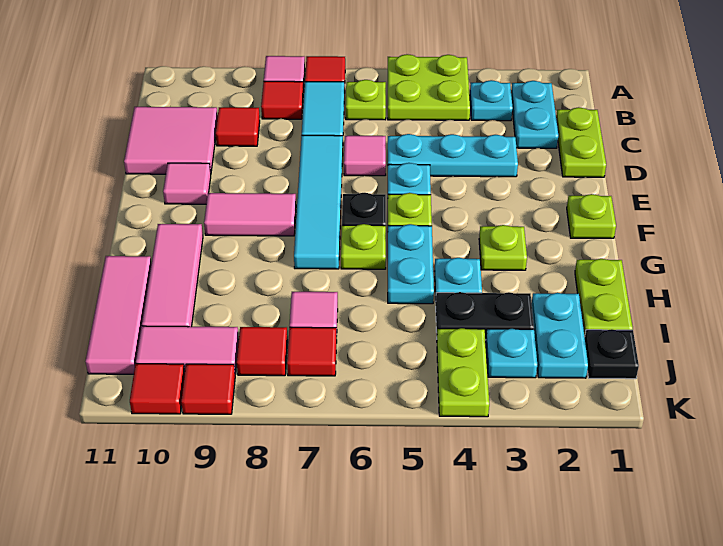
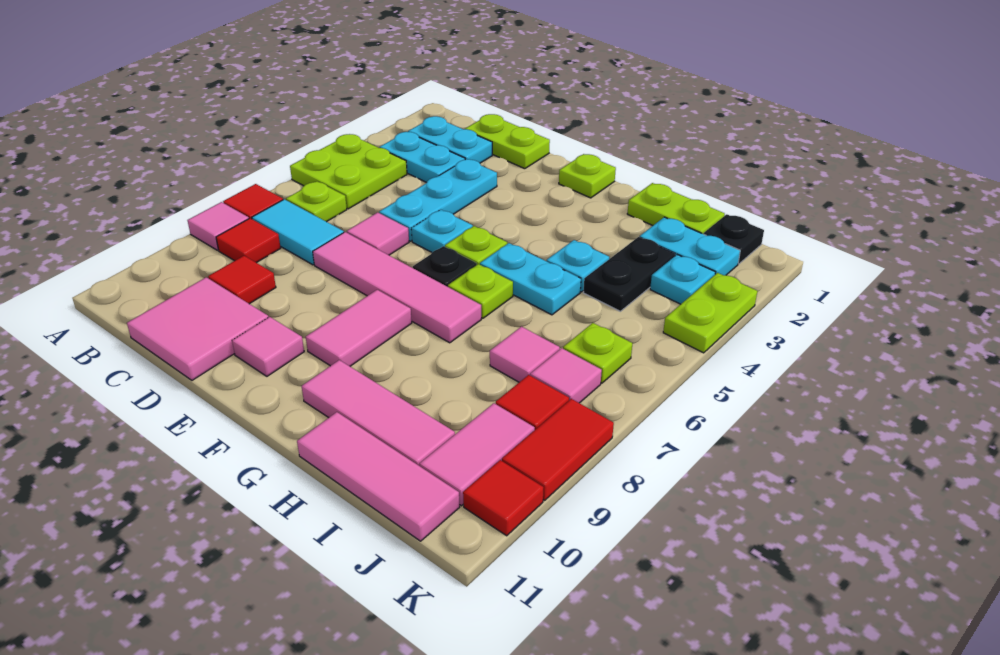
cyan plate B3 level 1 -> cyan plate B3:C3 level 1
cyan tile D7:G7 level 1 -> pink tile D7:G7 level 1
lime plate G3 level 1 -> lime plate J6 level 1
lime plate J4:K4 level 1 -> lime plate K3:K4 level 1
red tile J7 level 1 -> pink tile J7 level 1
red tile K9 level 1 -> red tile K8:K9 level 1

